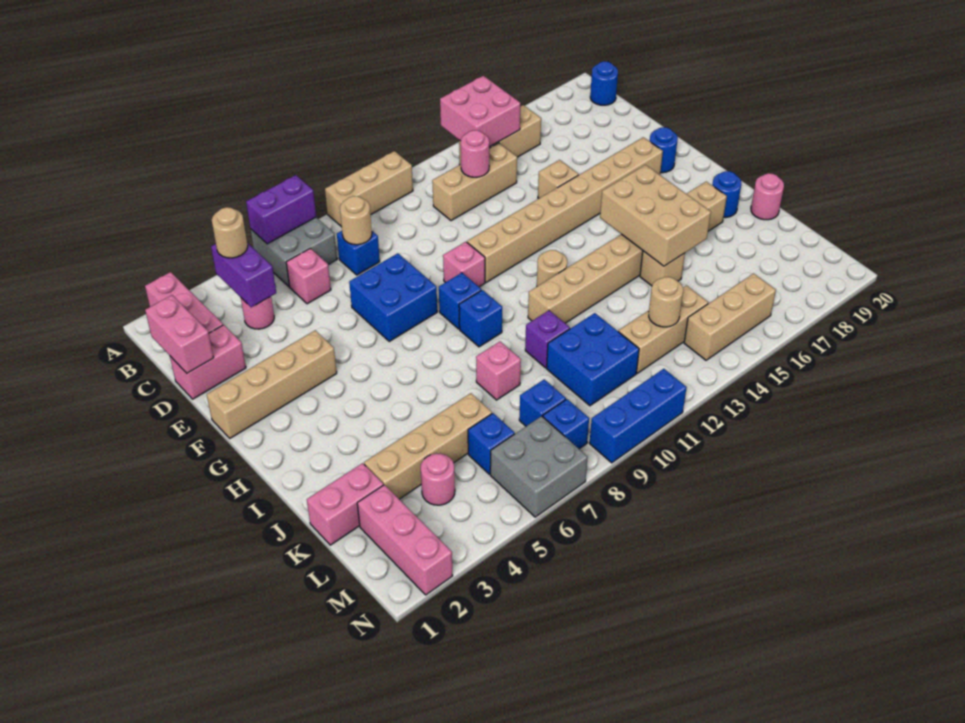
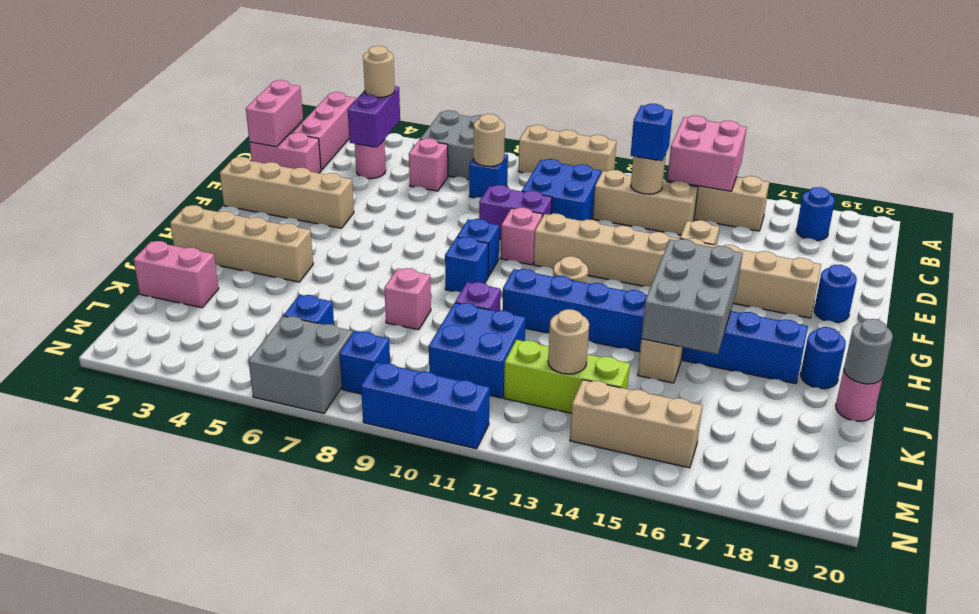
purple brick A6:A7 level 2 -> purple brick E9:E10 level 1
blue round brick B20 level 1 -> blue round brick B18 level 1
pink round brick C13 level 2 -> tan round brick C13 level 2
blue brick E7:F8 level 1 -> blue brick C10:D11 level 1
tan brick H15:J16 level 2 -> grey brick H15:J16 level 2
tan brick I11:I18 level 1 -> blue brick I11:I18 level 1
none -> grey round brick J20 level 2
tan brick K3:K6 level 1 -> tan brick I1:I4 level 1
pink brick L2:N2 level 1 -> none
pink round brick L4 level 1 -> none
blue brick L8 level 1 -> blue brick C13 level 3
tan brick L12:L14 level 1 -> lime brick L12:L14 level 1

